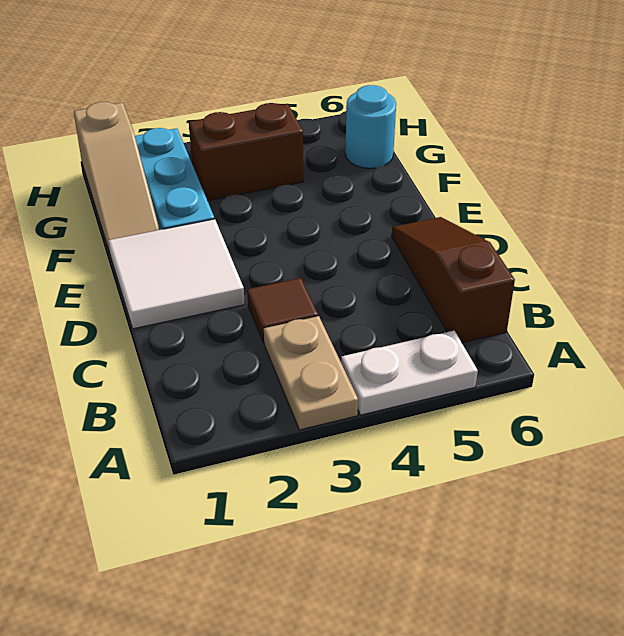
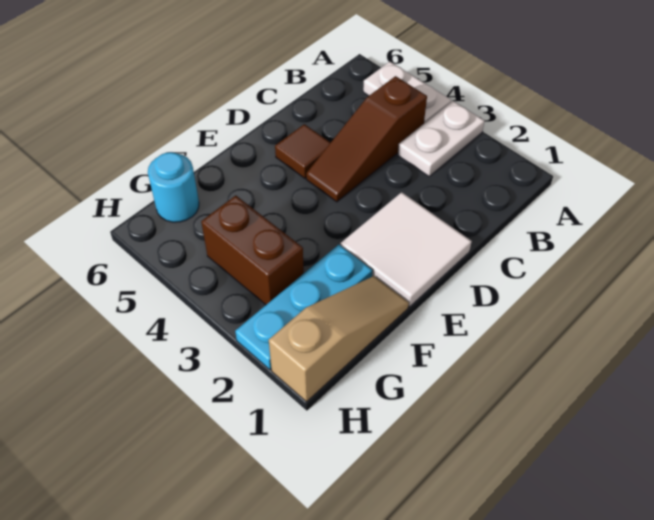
tan plate A3:B3 level 1 -> white plate A3:B3 level 1
brown slope B6:D6 level 1 top B -> brown slope B4:D4 level 1 top B
brown tile C3 level 1 -> brown tile D5 level 1

